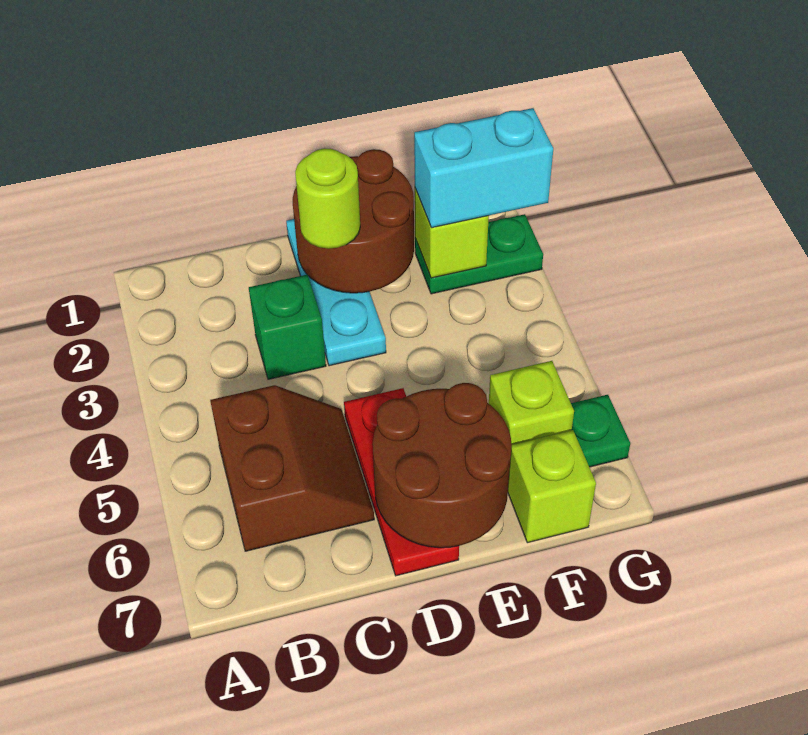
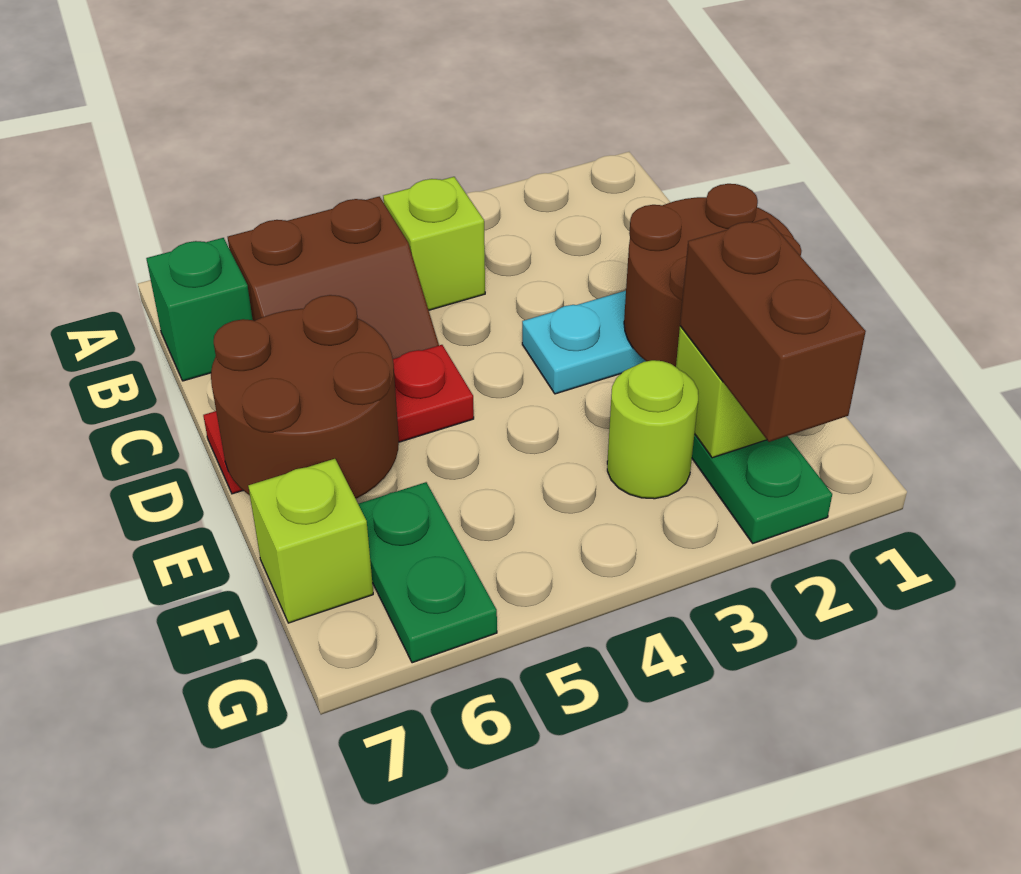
green brick C3 level 1 -> green brick B7 level 1
lime round brick D2 level 3 -> lime round brick F3 level 1
cyan brick F2:G2 level 3 -> brown brick F2:G2 level 3
lime brick F6 level 2 -> lime brick B4 level 1

